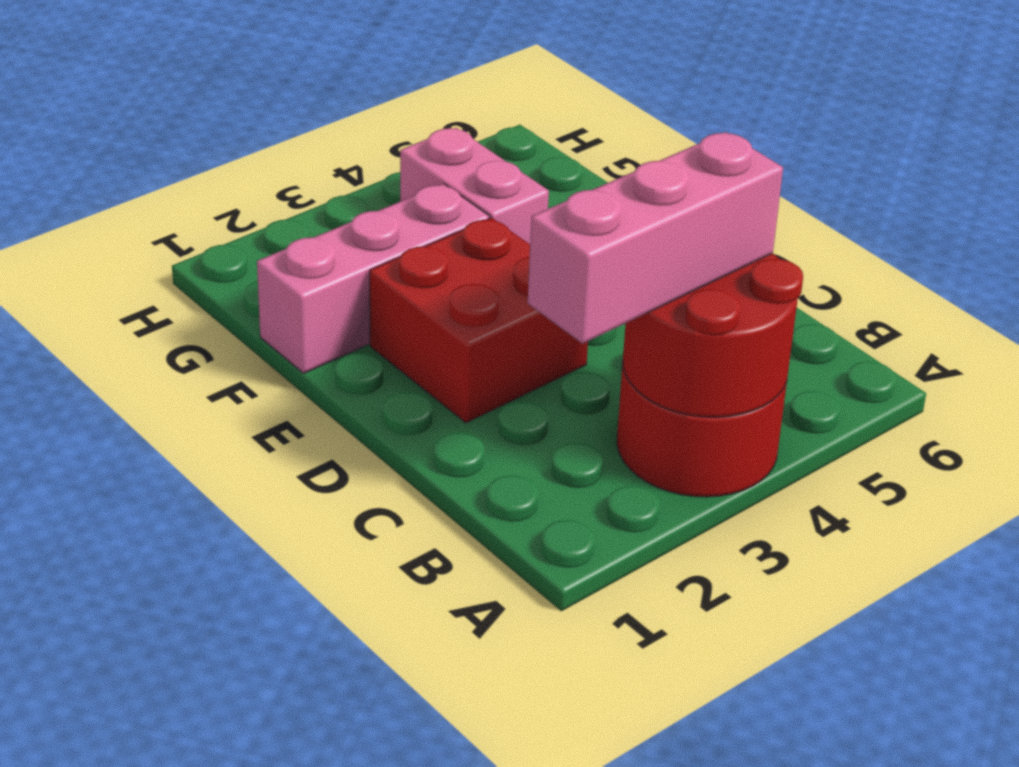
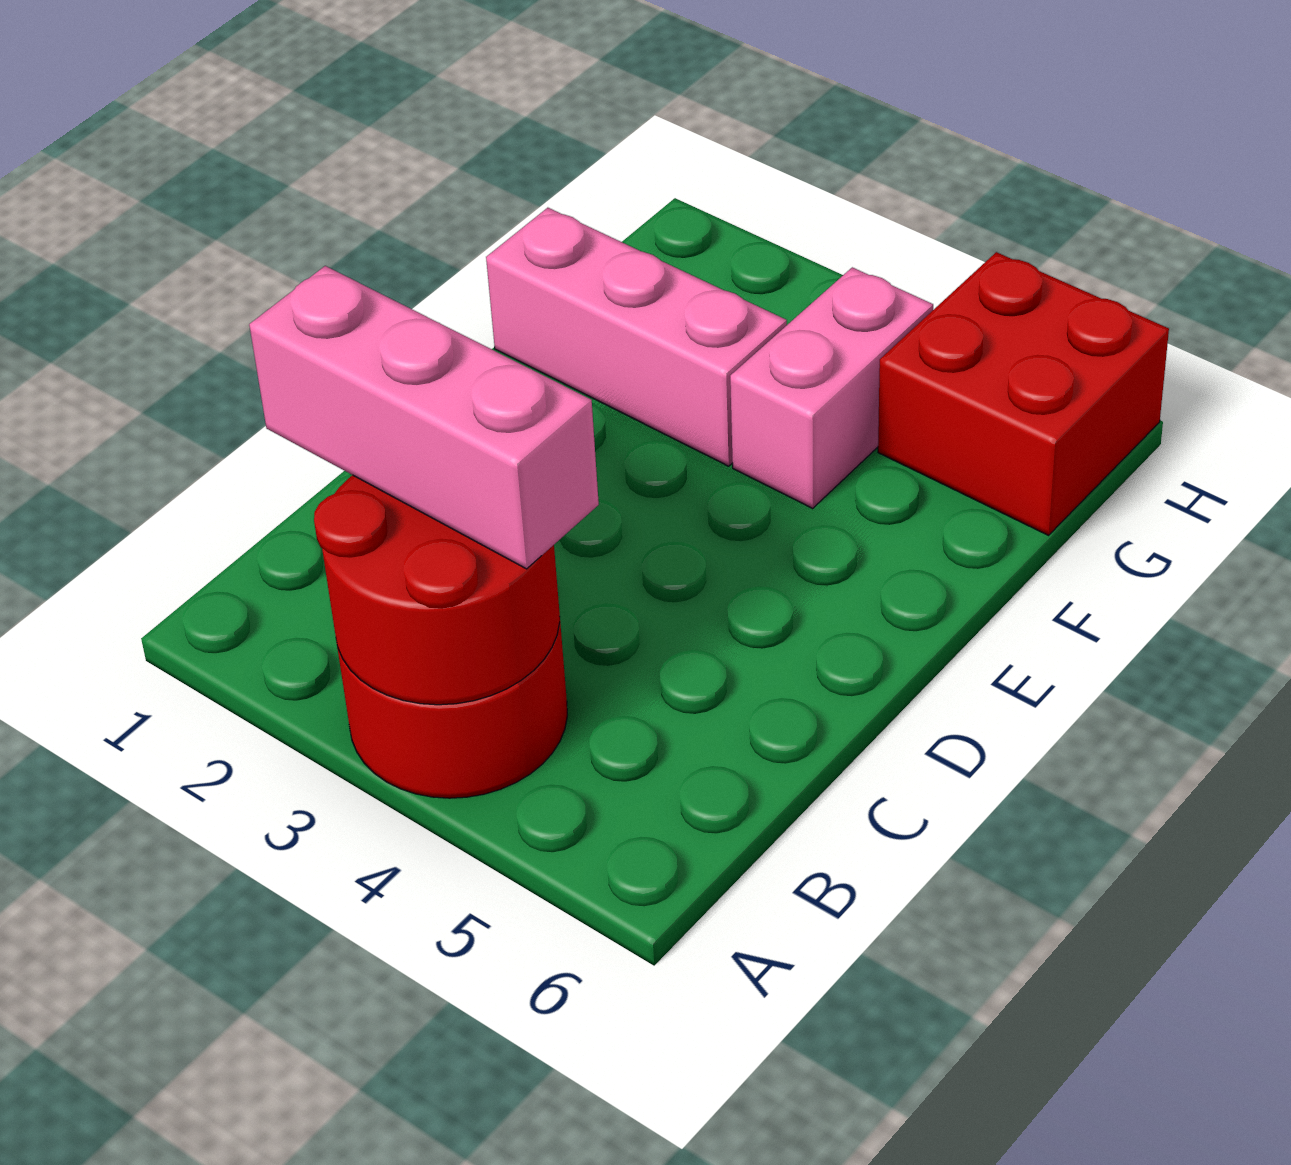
red brick D2:E3 level 1 -> red brick G5:H6 level 1

